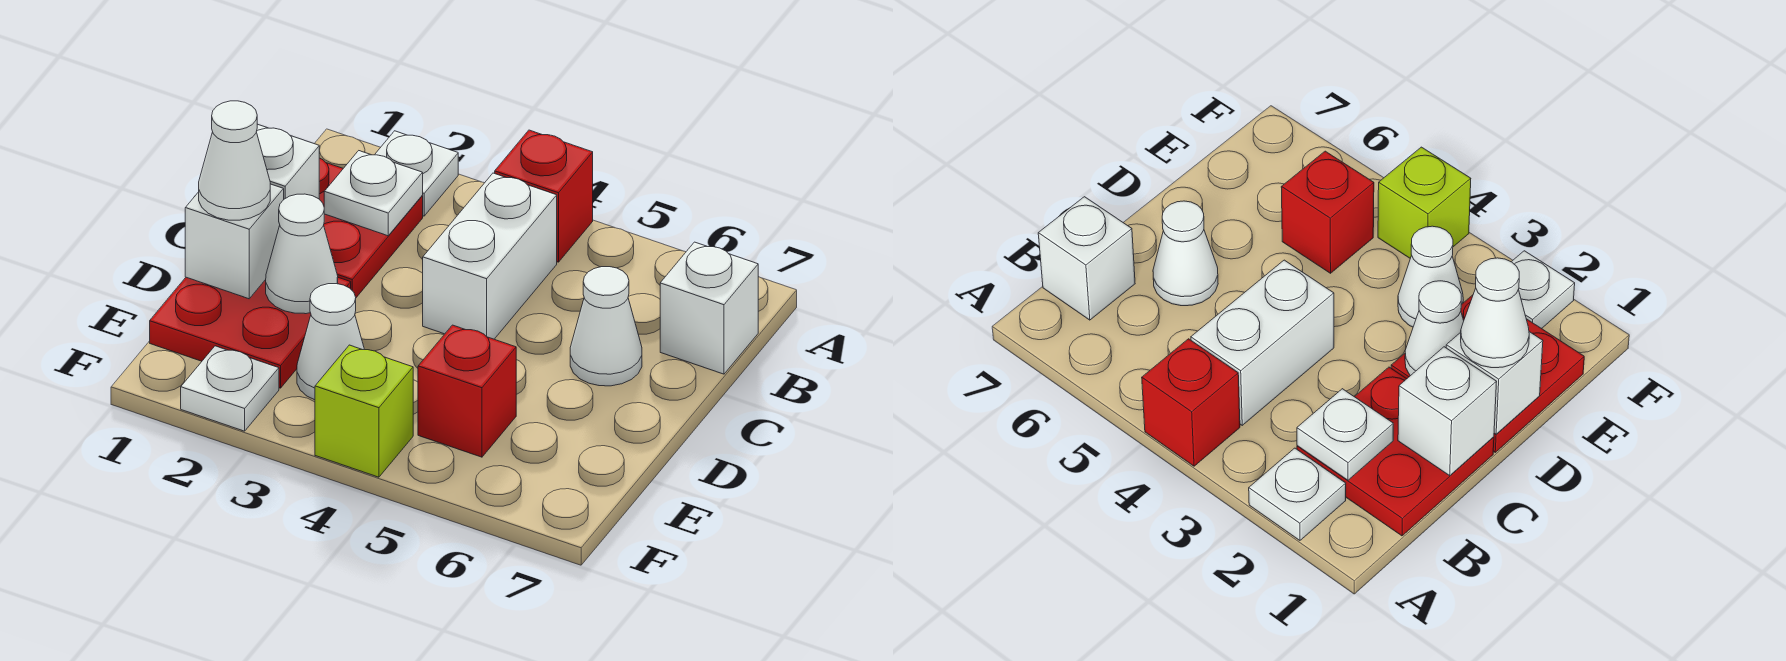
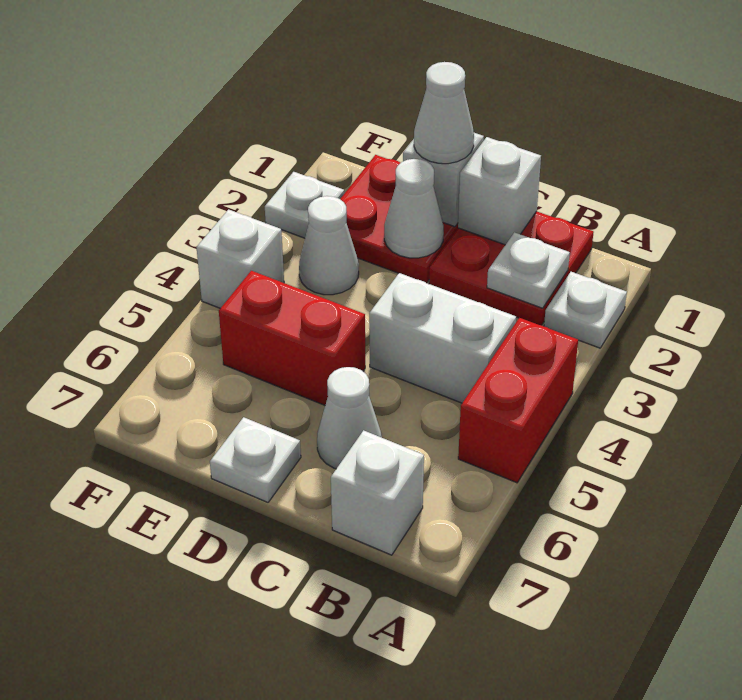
red brick A4 level 1 -> red brick A4:A5 level 1
none -> white plate D7 level 1
red brick E5 level 1 -> red brick D5:E5 level 1
lime brick F4 level 1 -> white brick F4 level 1

